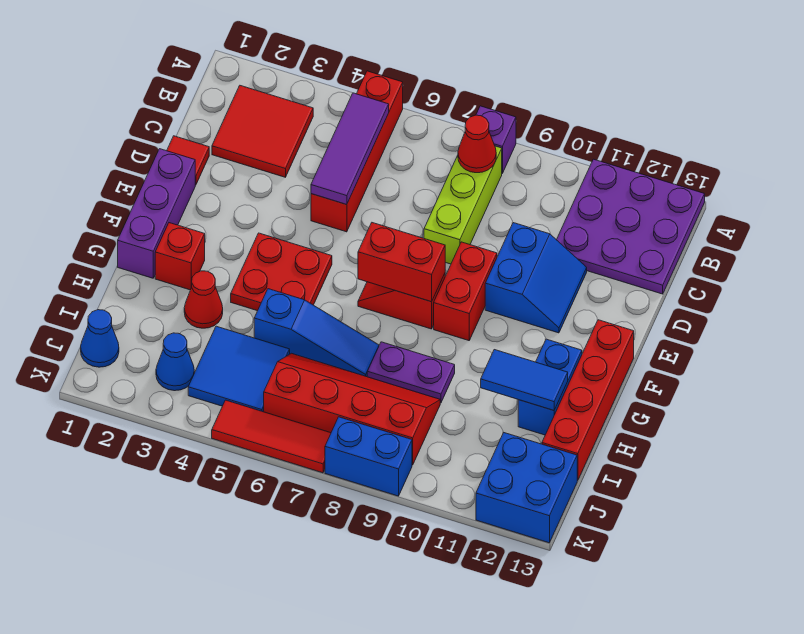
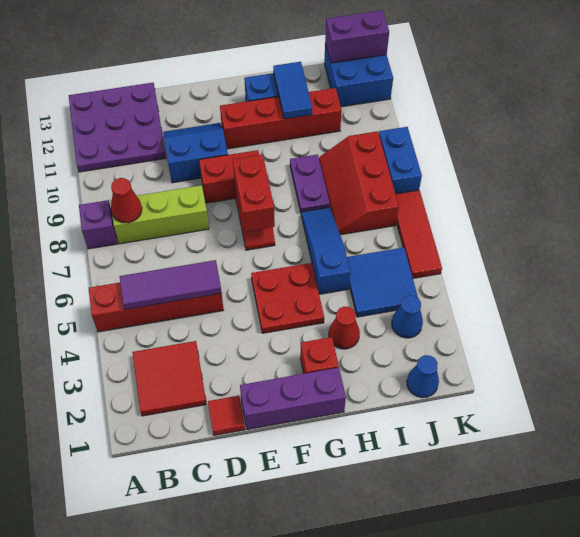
red brick F13:I13 level 1 -> red brick F11:I11 level 1
red slope I6:J9 level 1 top J -> red slope I7:J9 level 1 top J
none -> purple brick J13:K13 level 2

